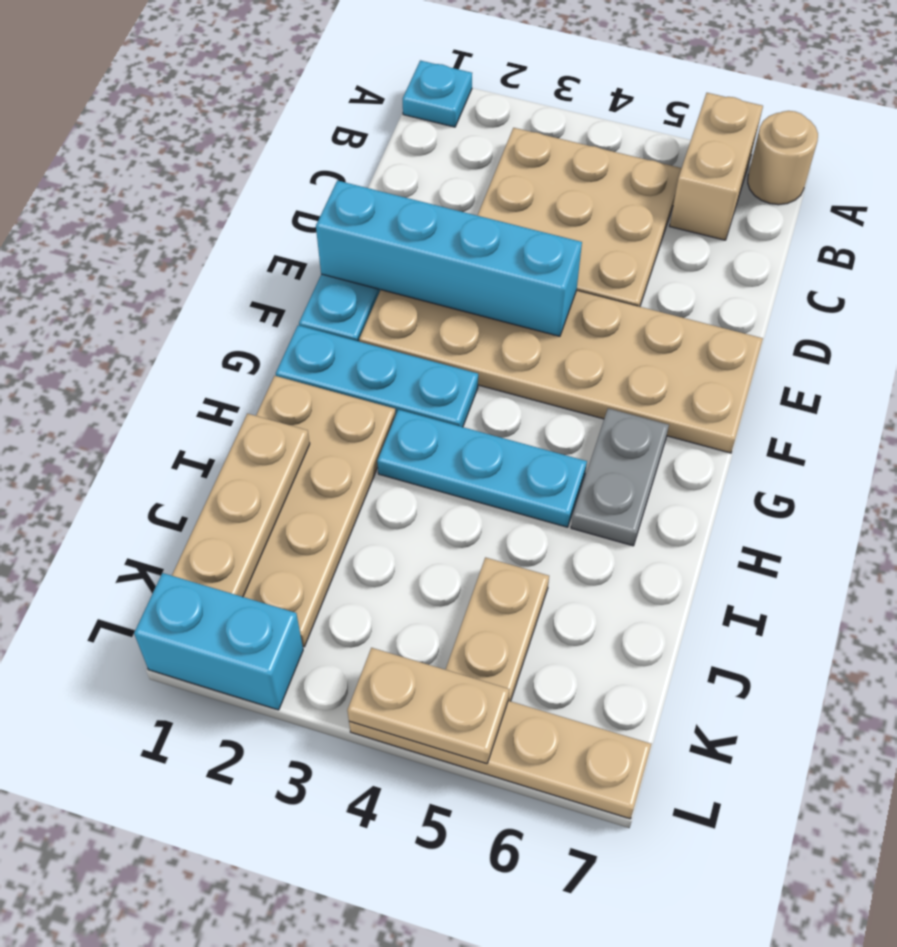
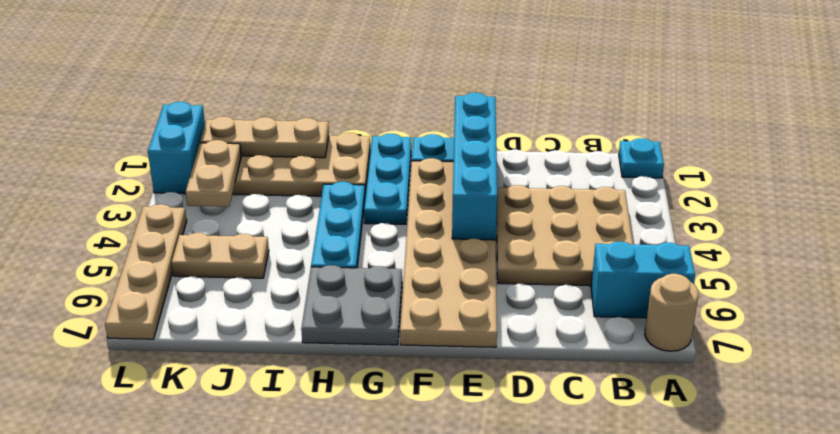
tan brick A6:B6 level 1 -> cyan brick A6:B6 level 1
grey plate G6:H6 level 1 -> grey plate G6:H7 level 1
tan plate L4:L5 level 2 -> tan plate K2:K3 level 2

